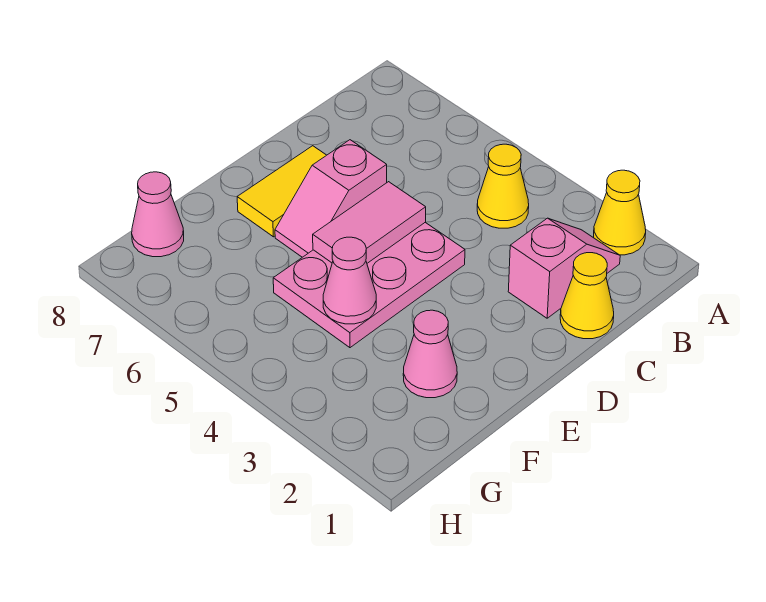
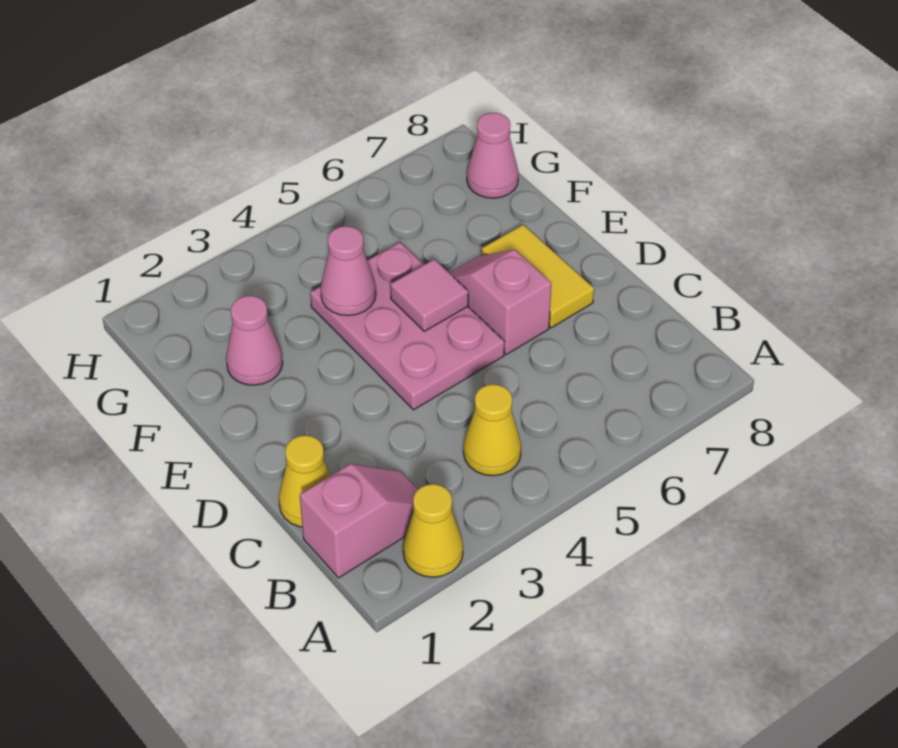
pink slope B2:C2 level 1 top C -> pink slope B1:B2 level 1 top 1
pink tile D5:E5 level 2 -> pink tile E5 level 2

